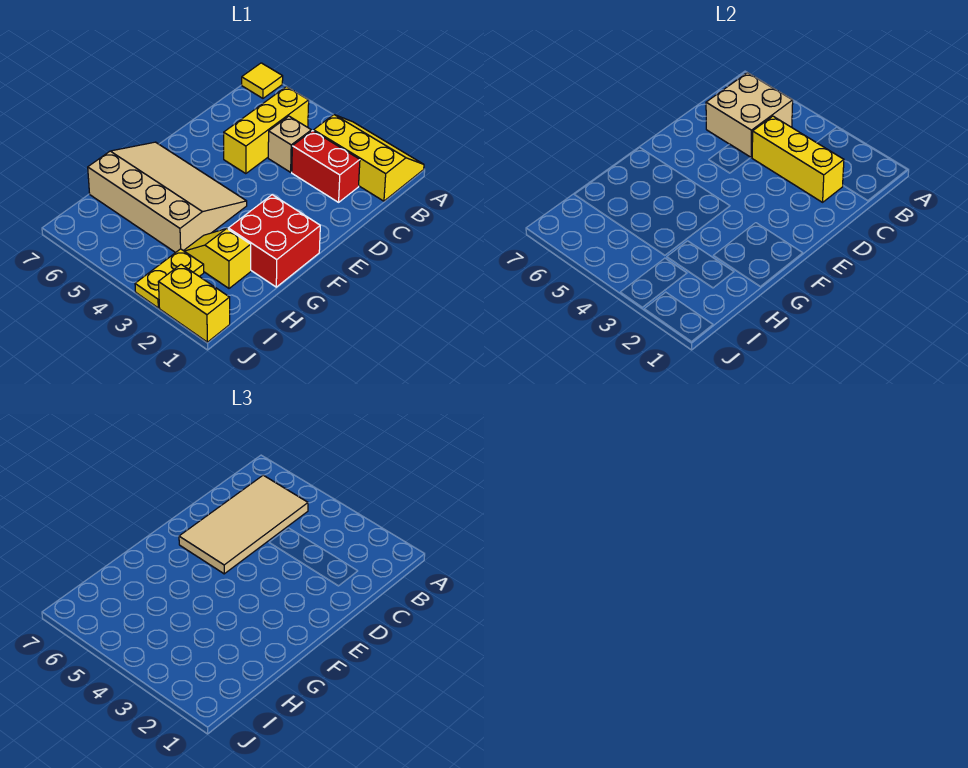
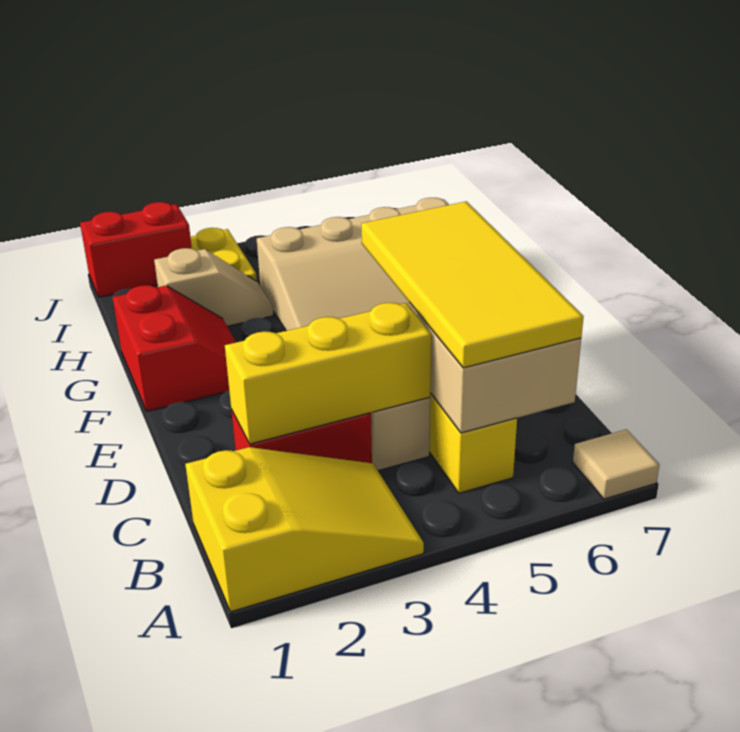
yellow slope A1:B3 level 1 top B -> yellow slope A1:B3 level 1 top 1
yellow tile A7 level 1 -> tan tile A7 level 1
tan tile B5:E6 level 3 -> yellow tile B5:E6 level 3
red brick F1:G2 level 1 -> red slope F1:G2 level 1 top 1
yellow slope H2:H3 level 1 top 2 -> tan slope H2:H3 level 1 top 2
yellow brick J1:J2 level 1 -> red brick J1:J2 level 1

